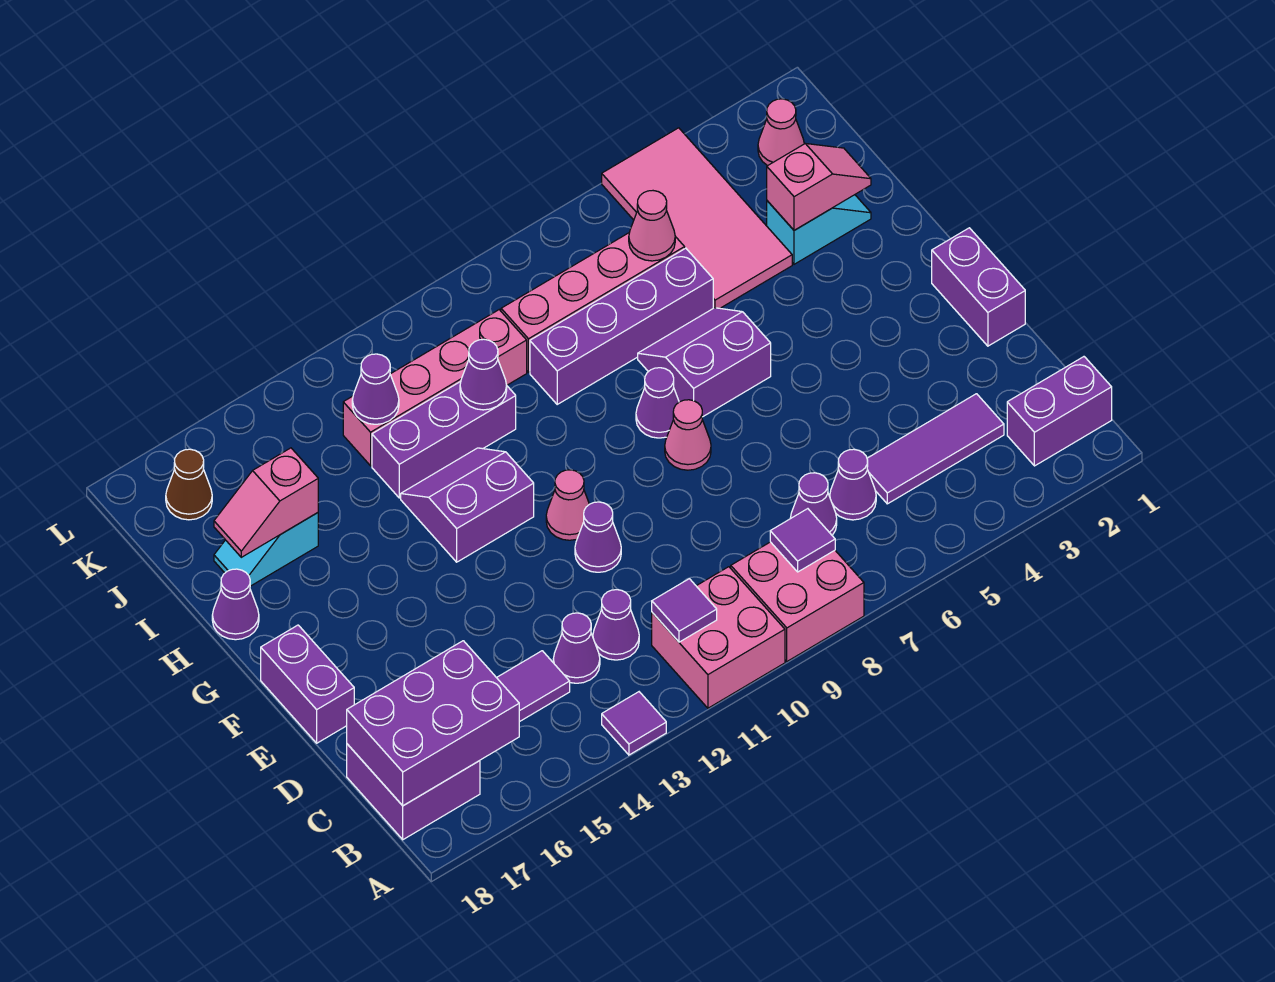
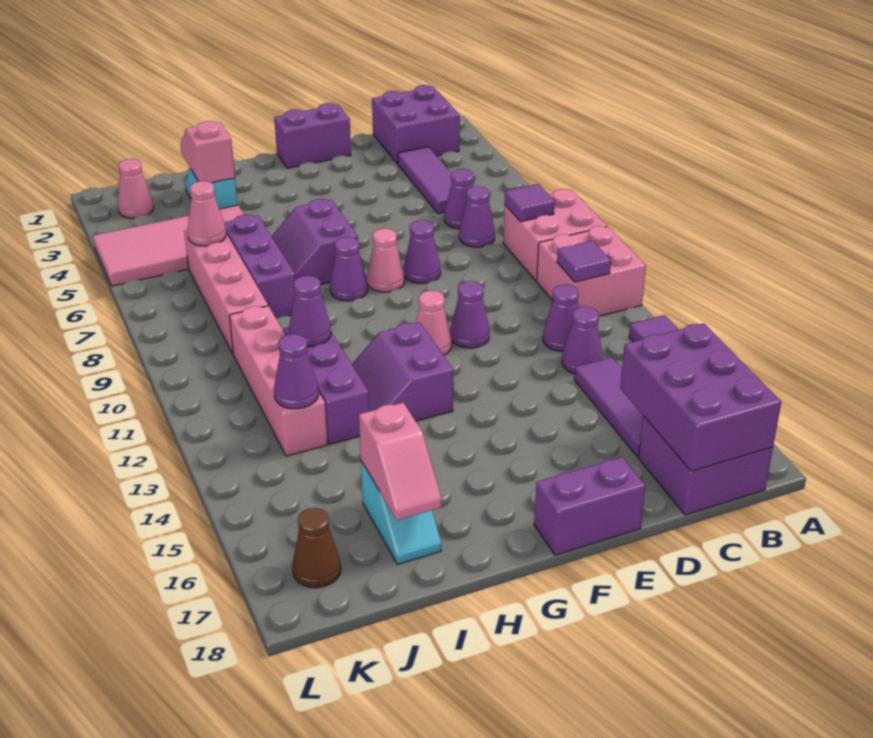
purple brick B1:B2 level 1 -> purple brick B1:C2 level 1
purple cone H18 level 1 -> purple cone E8 level 1
purple brick I6:I9 level 1 -> purple brick I6:I8 level 1

